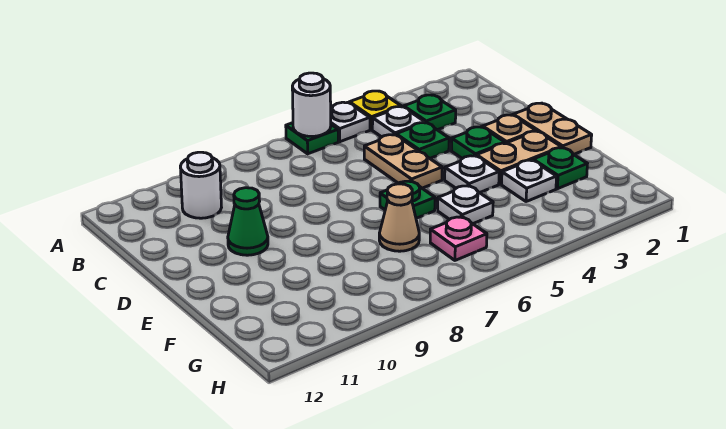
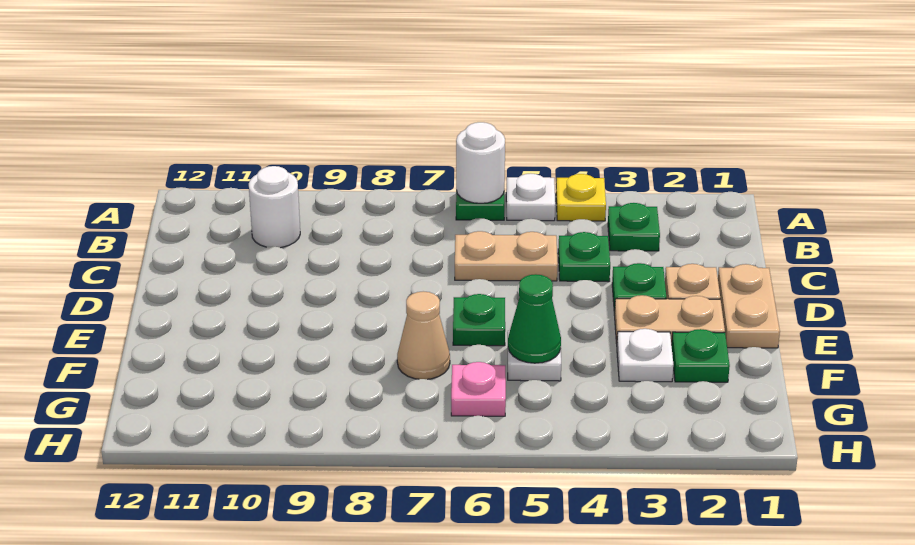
white plate B4 level 1 -> none
tan plate C5:D5 level 1 -> tan plate C5:C6 level 1
green cone D10 level 1 -> green cone F5 level 2
white plate E4 level 1 -> none

